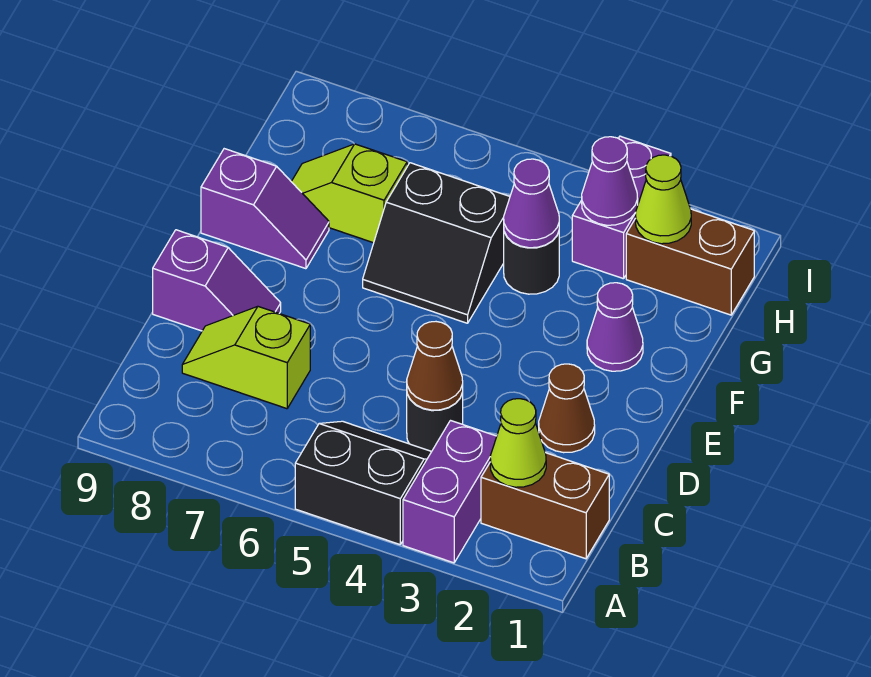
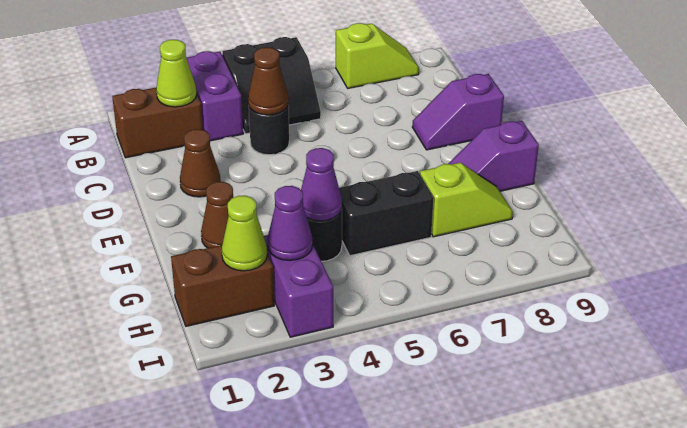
lime slope C7:C8 level 1 top 7 -> lime slope A7:A8 level 1 top 7
purple cone F2 level 1 -> brown cone F2 level 1

